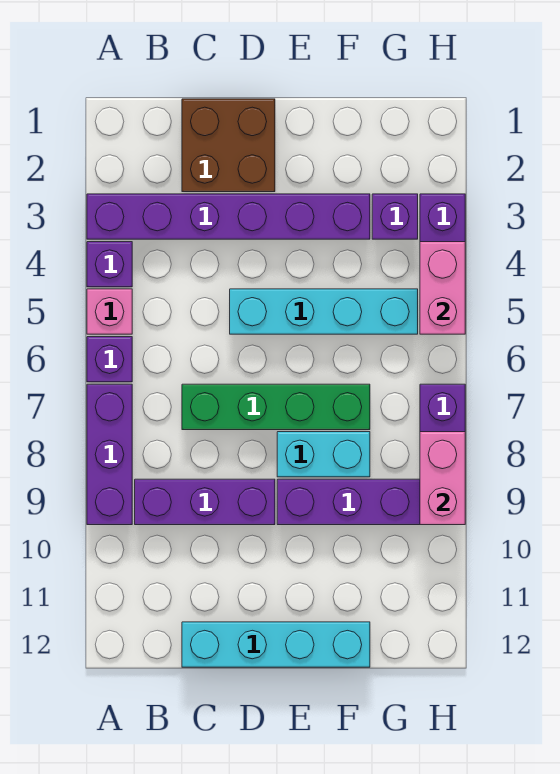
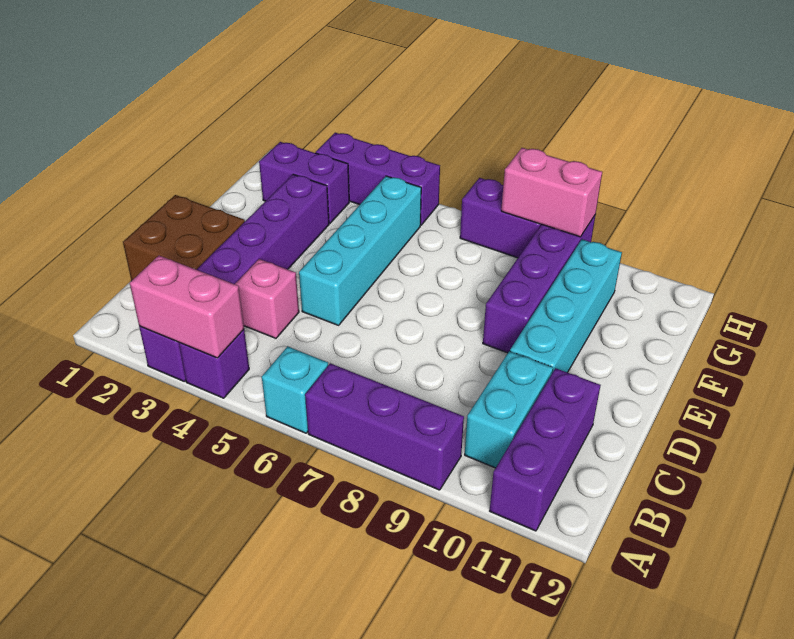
pink brick A5 level 1 -> pink brick C4 level 1
purple brick A6 level 1 -> cyan brick A6 level 1
purple brick B9:D9 level 1 -> purple brick A11:C11 level 1
green brick C7:F7 level 1 -> none
cyan brick C12:F12 level 1 -> cyan brick D10:G10 level 1
cyan brick E8:F8 level 1 -> cyan brick B10:C10 level 1
purple brick G3 level 1 -> purple brick G2:G3 level 1
pink brick H4:H5 level 2 -> pink brick A3:A4 level 2

